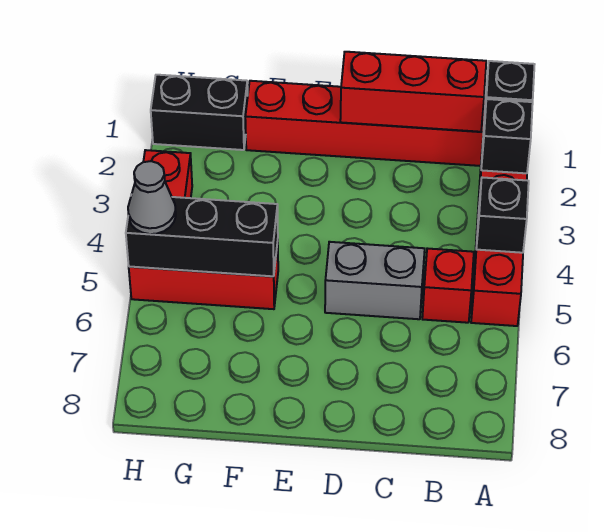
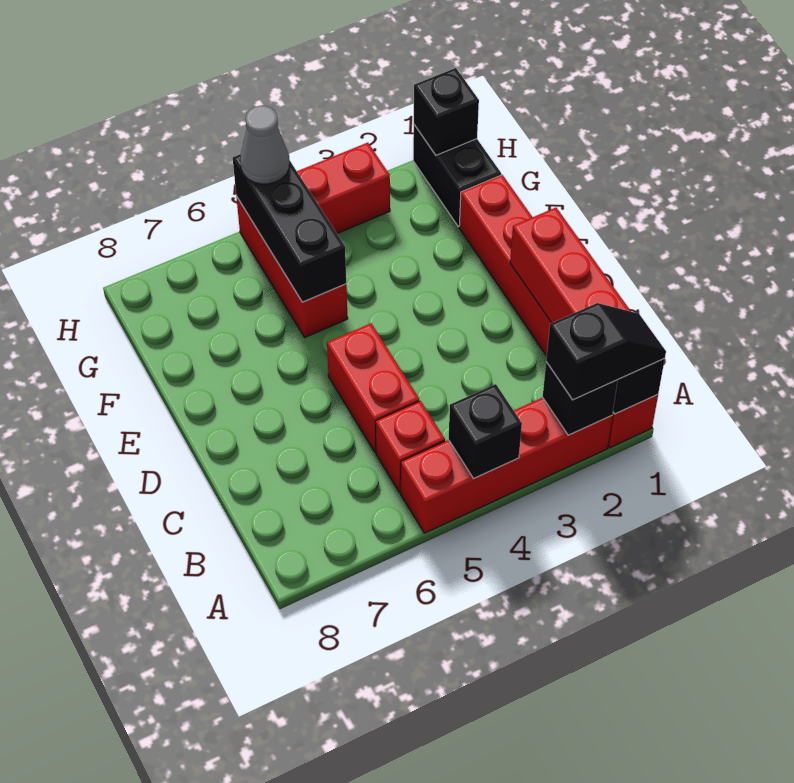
none -> black slope A1:A2 level 3 top 2
grey brick C5:D5 level 1 -> red brick C5:D5 level 1
none -> black brick H1 level 2

